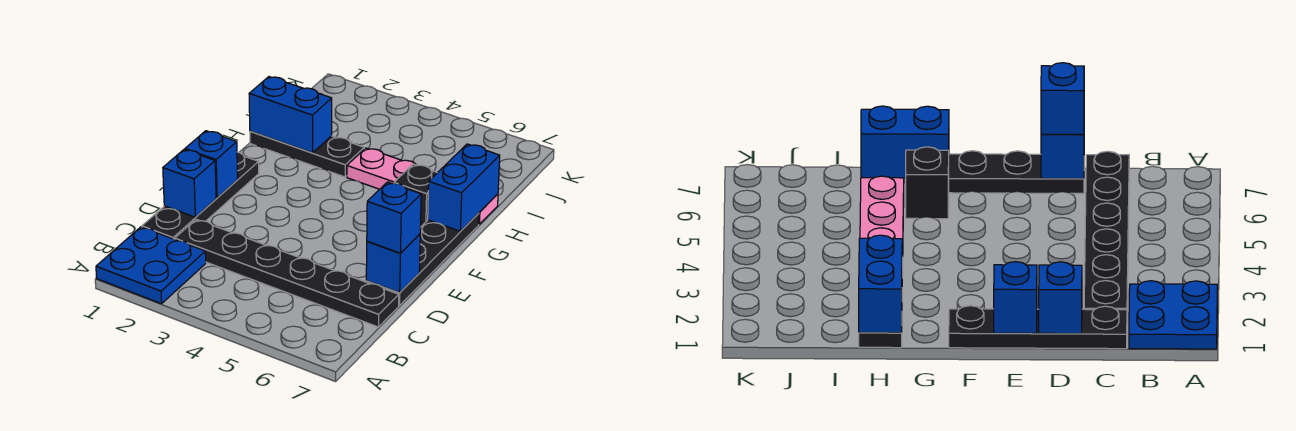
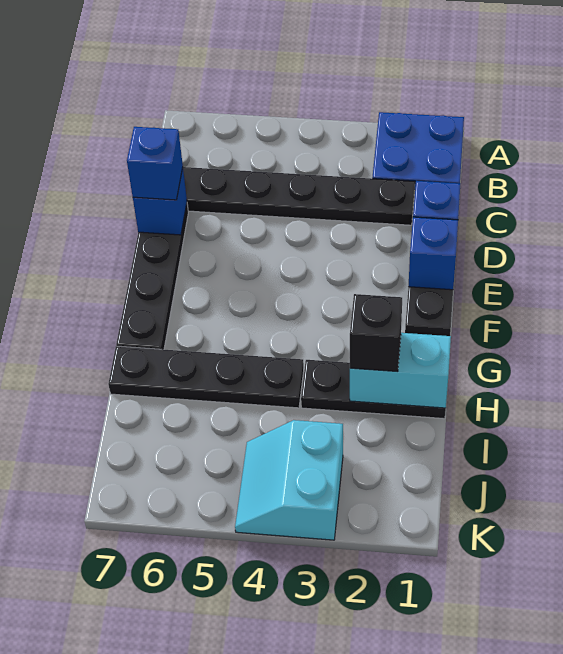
black brick G6 level 1 -> black brick H2 level 3
blue brick G7:H7 level 2 -> none
blue brick H1:H2 level 2 -> cyan brick H1:H2 level 2
pink plate H4:H7 level 1 -> black plate H4:H7 level 1
none -> cyan slope J3:K4 level 1 top 3

